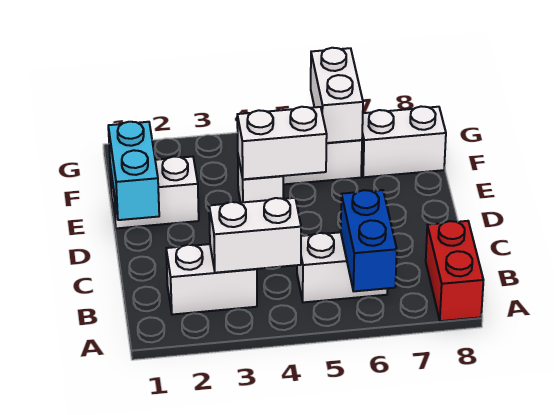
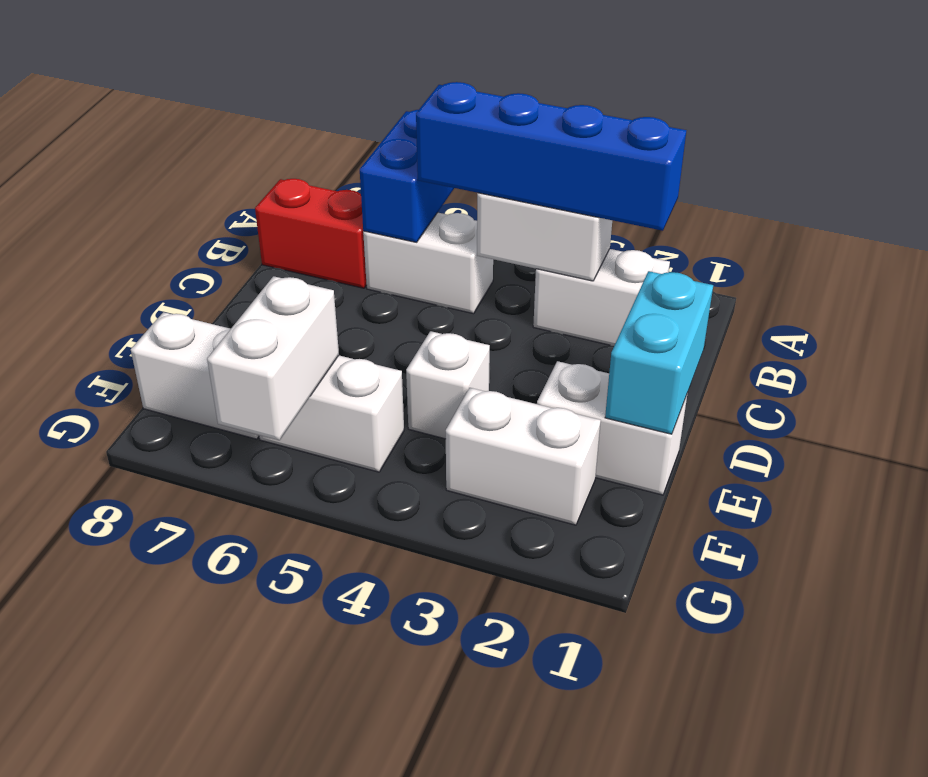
red brick A8:B8 level 1 -> red brick B7:B8 level 1
none -> blue brick B2:B5 level 3
white brick E4:E5 level 2 -> white brick F2:F3 level 1

